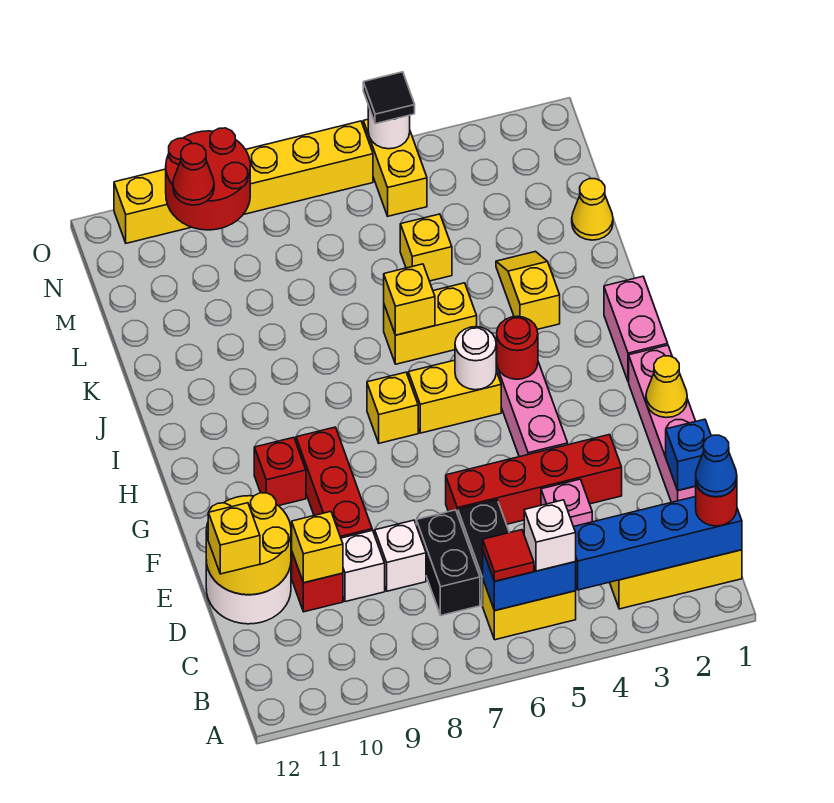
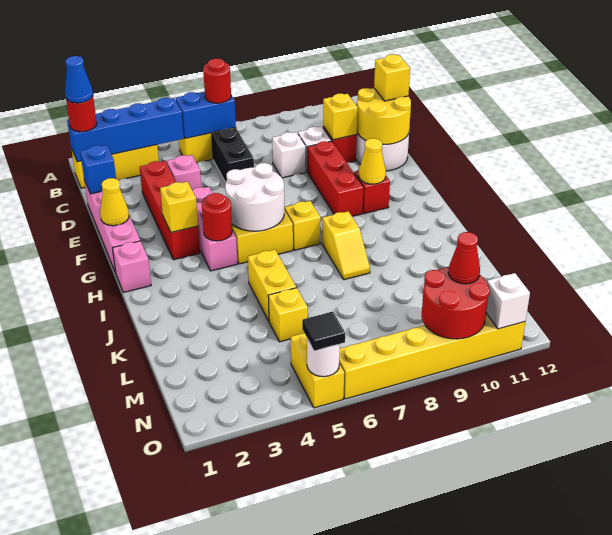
white brick B5 level 3 -> white brick O11 level 2
red tile B6 level 3 -> red round brick B6 level 3
black brick C7:D7 level 1 -> none
red brick E3:E6 level 1 -> red brick D3:G3 level 1
pink brick H1:I1 level 1 -> pink brick H1 level 1
white round brick H5 level 2 -> white round brick G5:H6 level 2
yellow slope J3:K3 level 1 top J -> yellow slope I8:J8 level 1 top I
yellow brick J5:J6 level 1 -> yellow brick J5:K5 level 1
yellow brick J6 level 2 -> yellow brick G3 level 2
yellow cone L1 level 1 -> yellow cone G10 level 2

